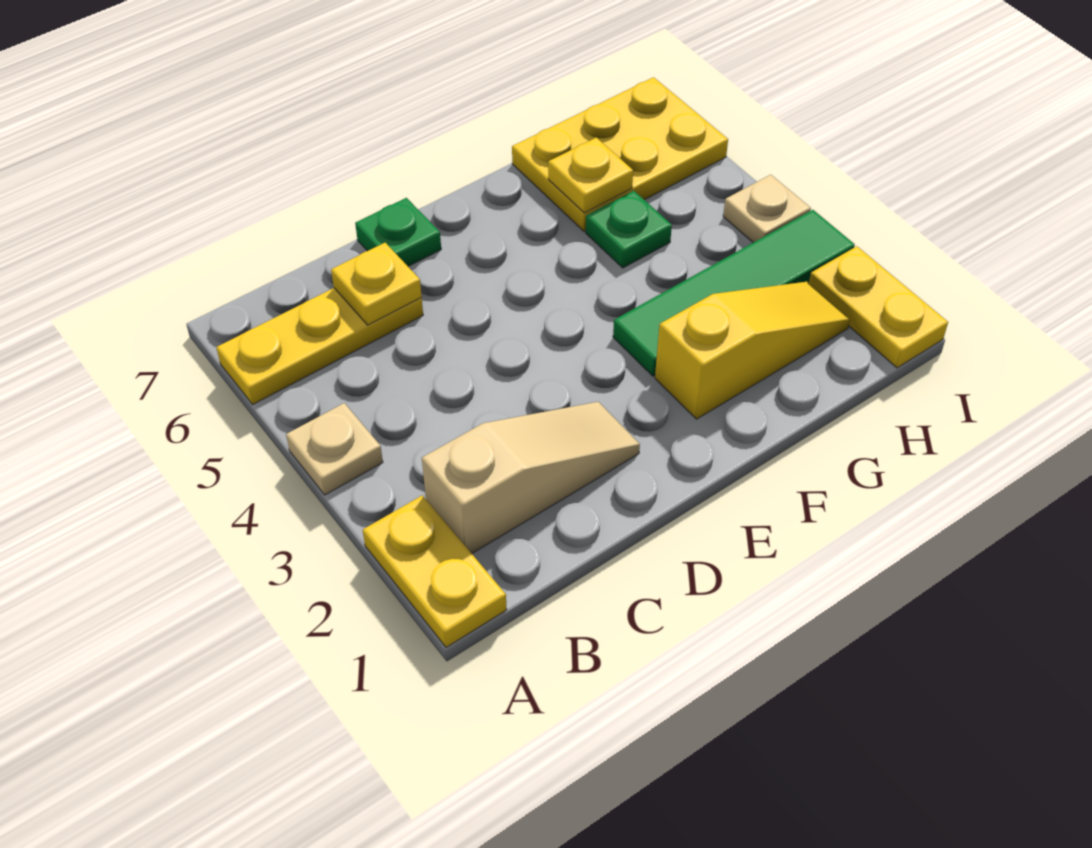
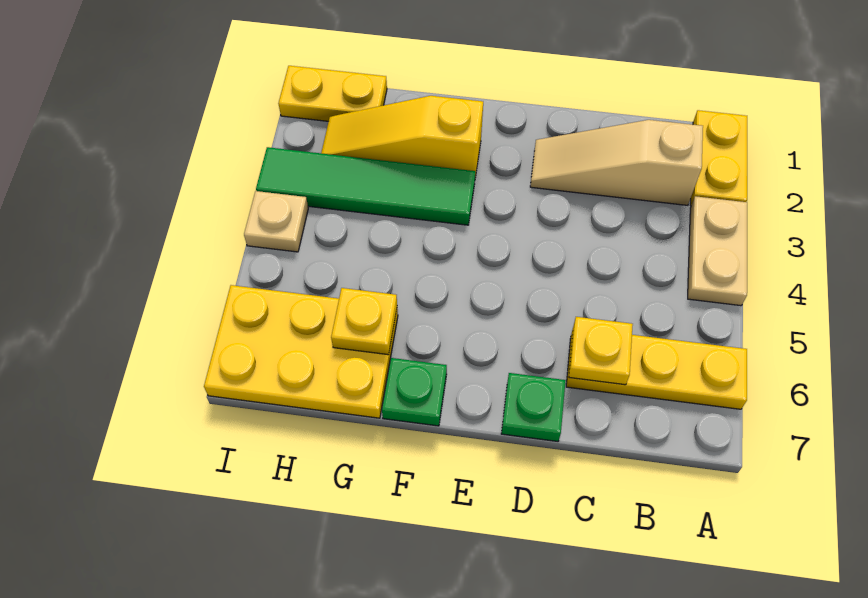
tan plate A4 level 1 -> tan plate A3:A4 level 1
green plate G5 level 1 -> green plate F7 level 1
yellow plate I1:I2 level 1 -> yellow plate H1:I1 level 1

